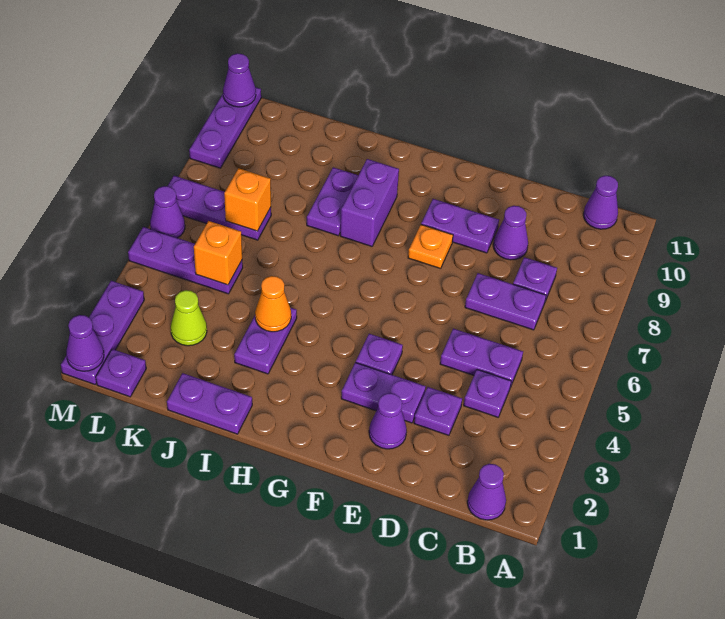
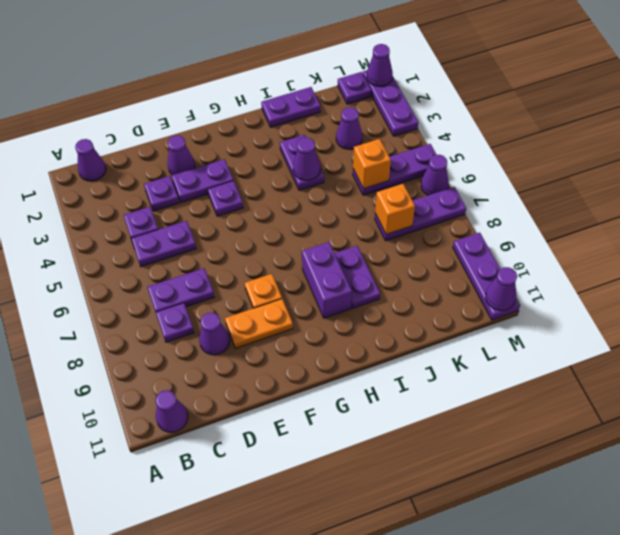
purple plate E9:F9 level 1 -> orange plate E9:F9 level 1
orange cone I4 level 2 -> purple cone I4 level 2
lime cone K3 level 1 -> purple cone K3 level 1

